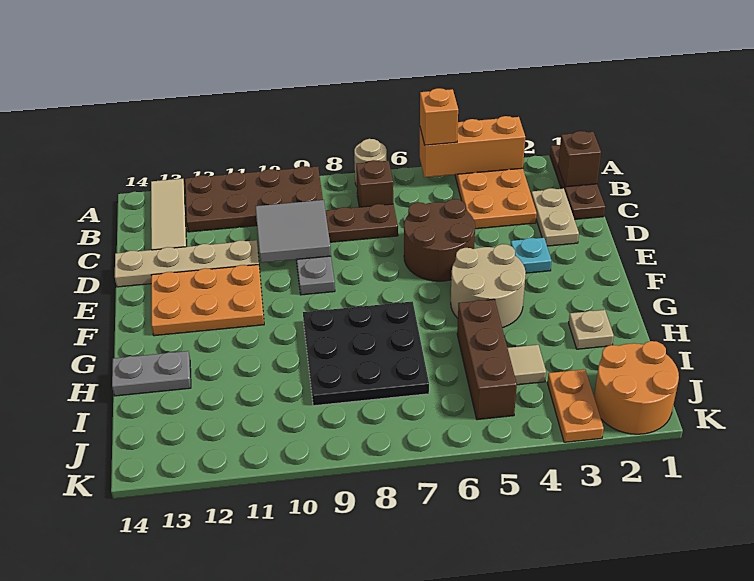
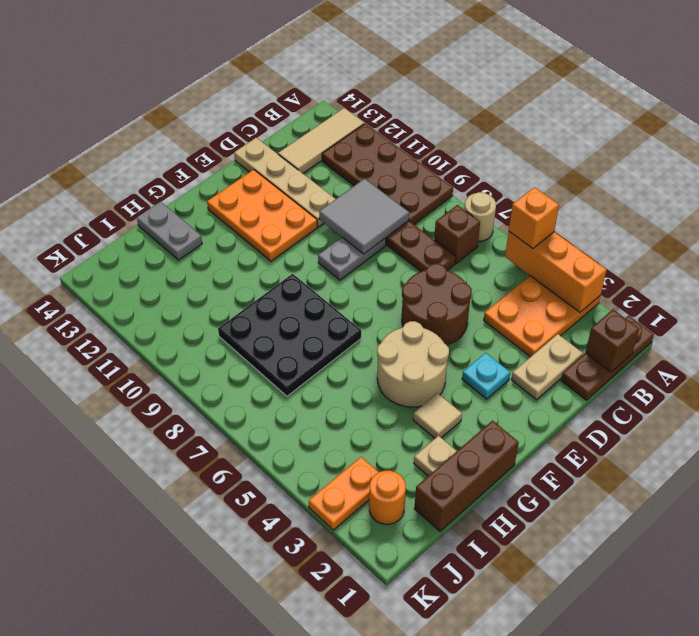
brown brick H5:J5 level 1 -> brown brick G1:I1 level 1
tan tile I4 level 1 -> tan tile G3 level 1
orange round brick J1:K2 level 1 -> orange round brick J2 level 1

